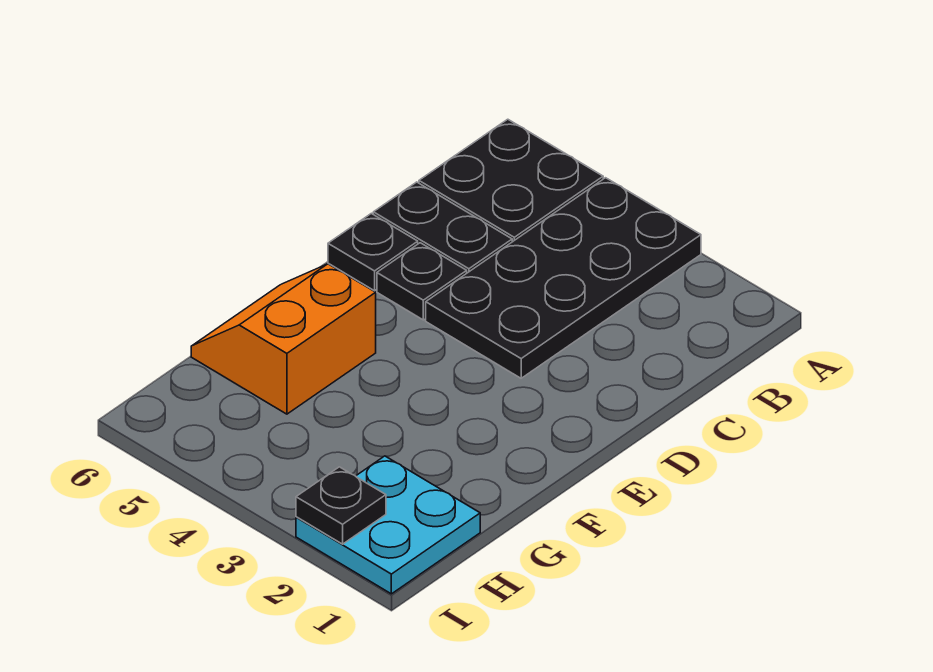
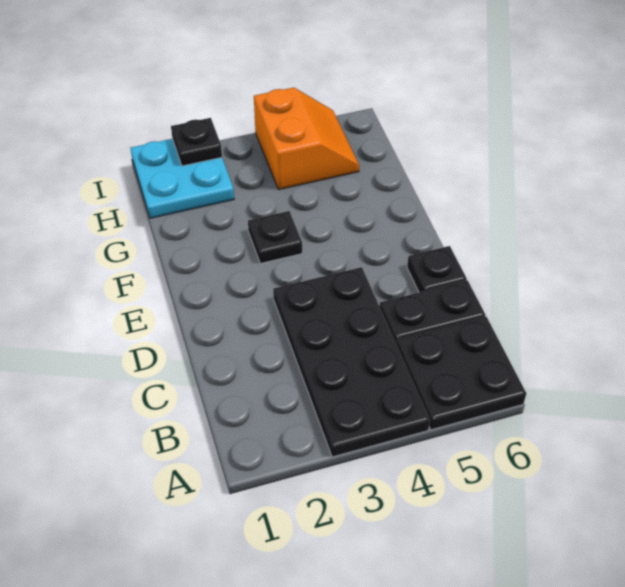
black plate D5 level 1 -> black plate F3 level 1
orange slope F5:G6 level 1 top 5 -> orange slope H4:I5 level 1 top 4

